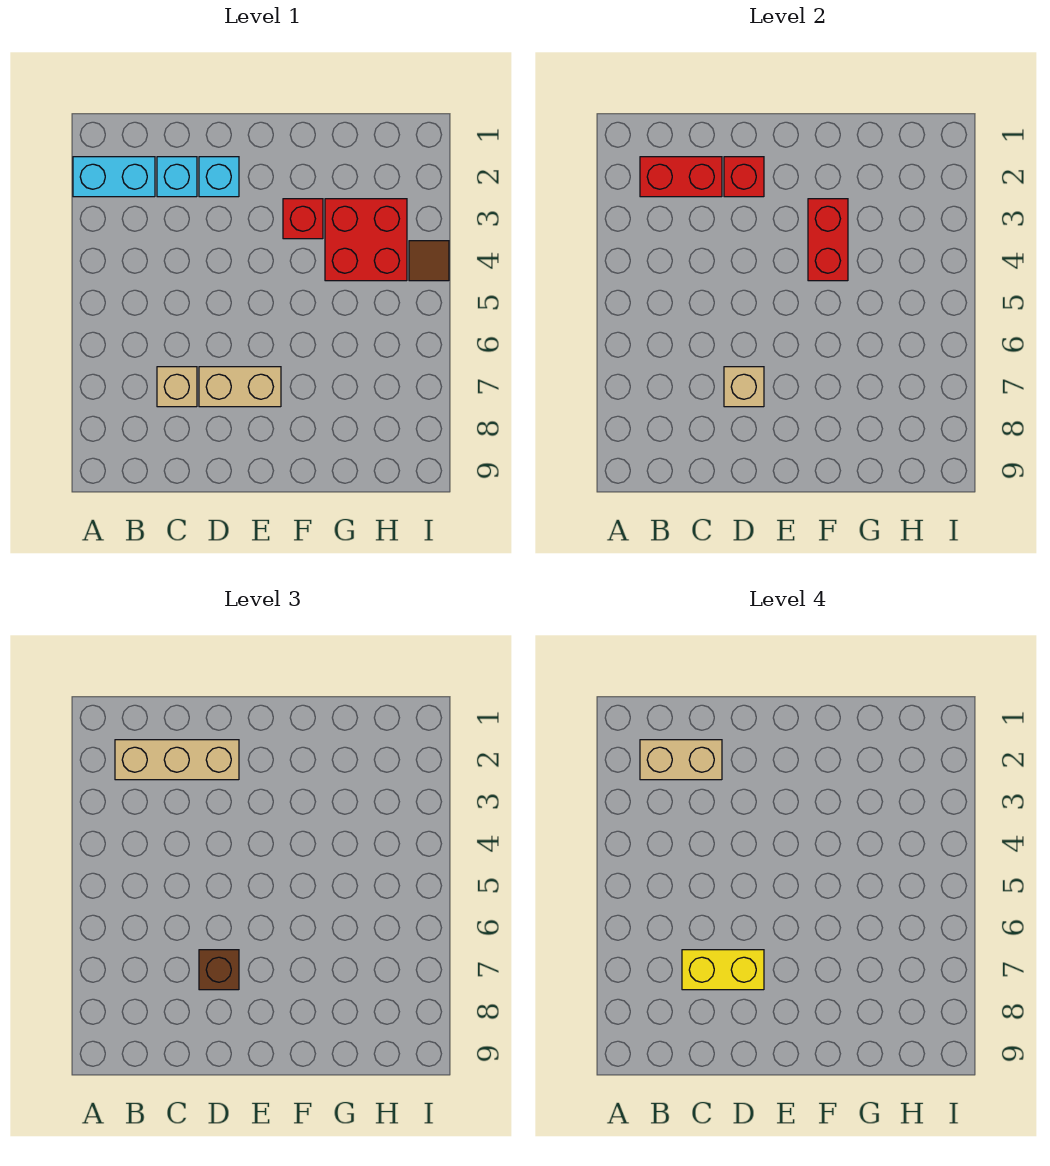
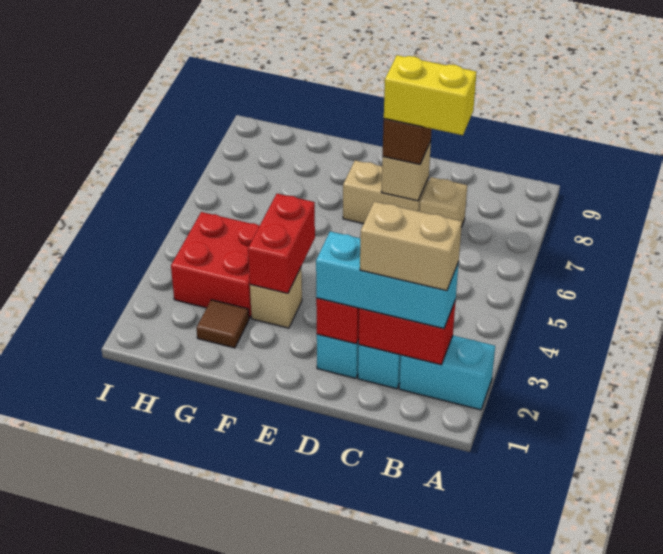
tan brick B2:D2 level 3 -> cyan brick B2:D2 level 3
red brick F3 level 1 -> tan brick F3 level 1
brown tile I4 level 1 -> brown tile G2 level 1

